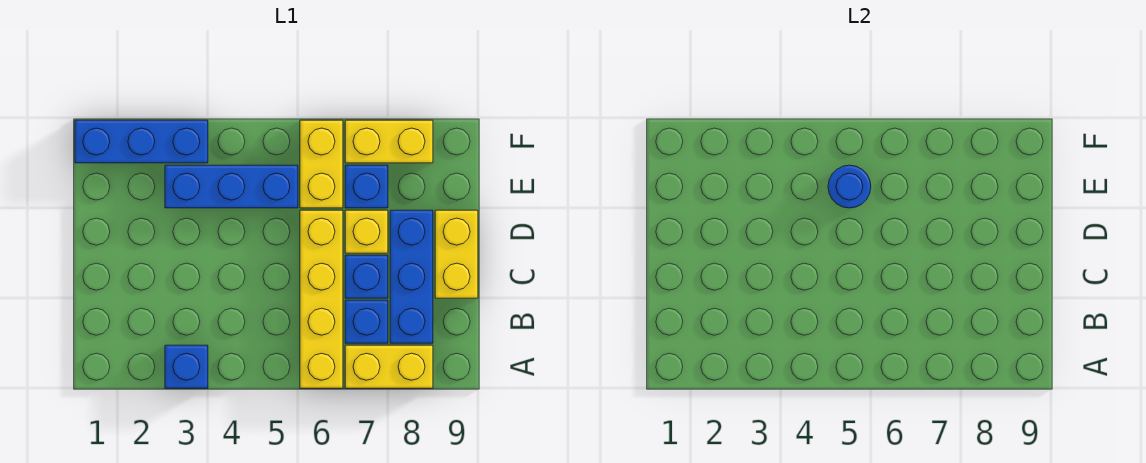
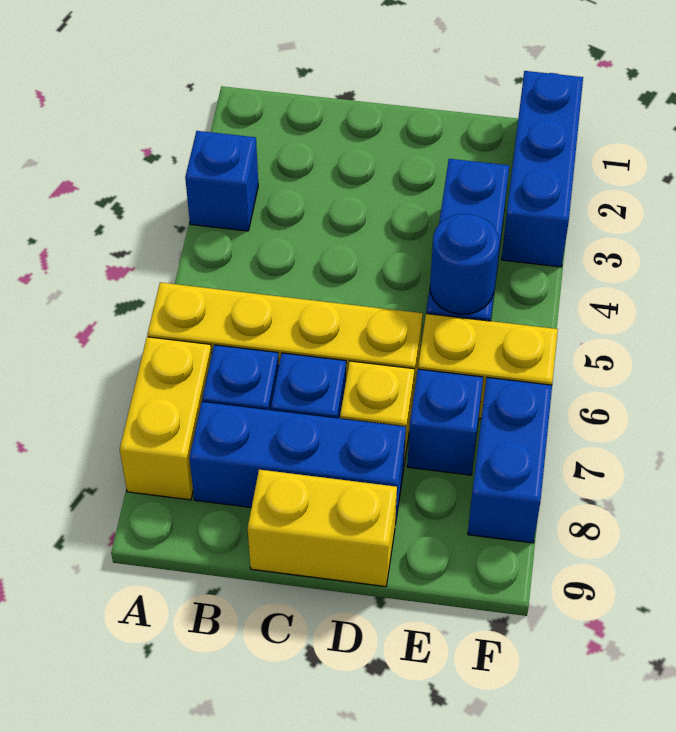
yellow brick F7:F8 level 1 -> blue brick F7:F8 level 1

